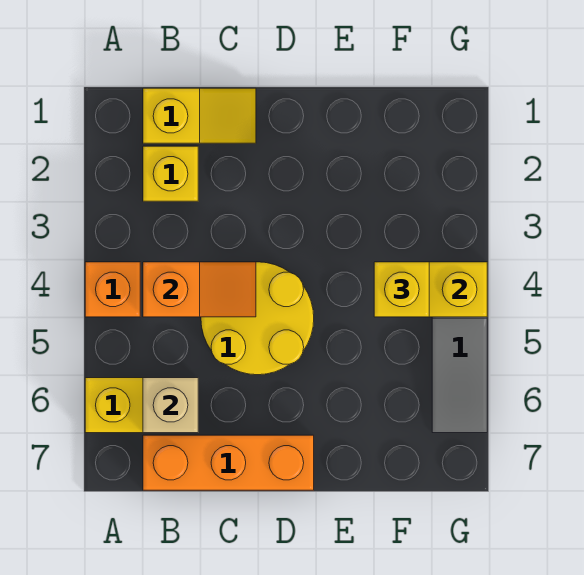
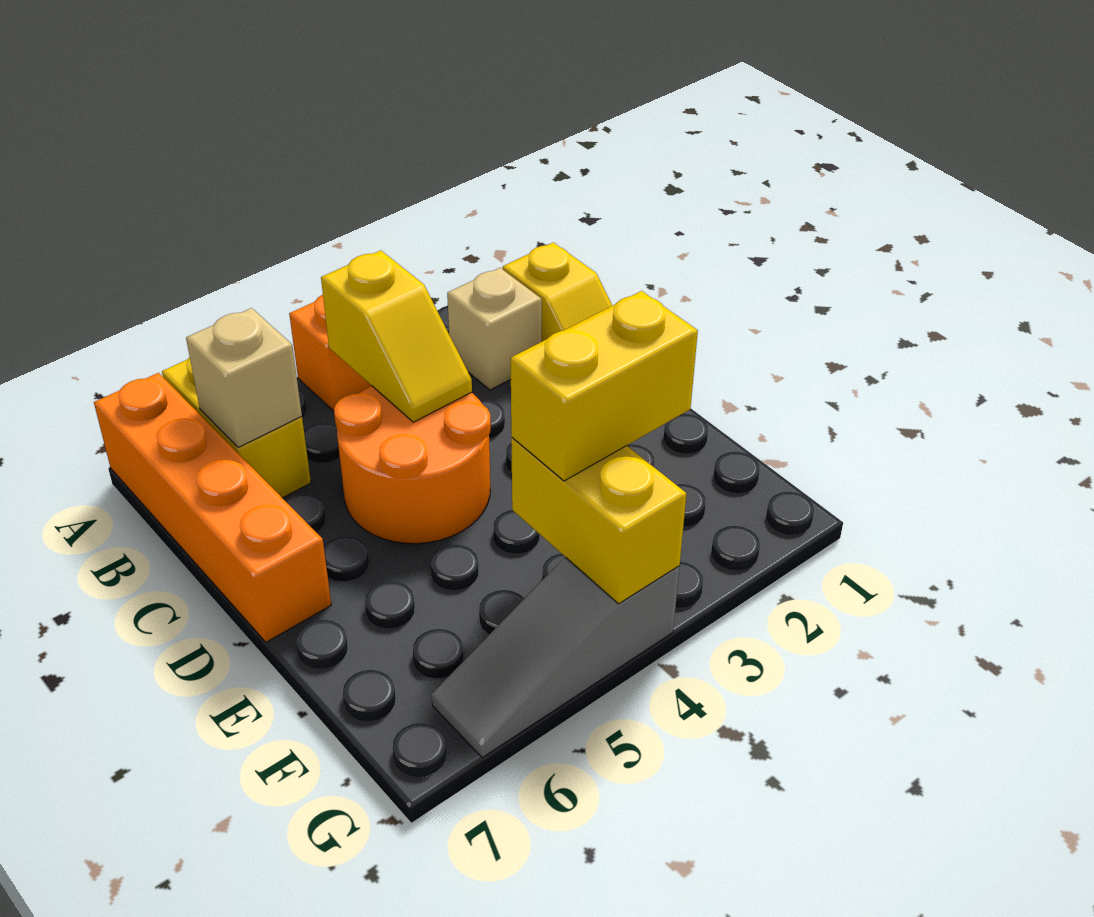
yellow brick B2 level 1 -> tan brick B2 level 1
orange slope B4:C4 level 2 top B -> yellow slope B4:C4 level 2 top B
orange brick B7:D7 level 1 -> orange brick A7:D7 level 1
yellow round brick C4:D5 level 1 -> orange round brick C4:D5 level 1
yellow brick F4 level 3 -> yellow brick F3:F4 level 3

